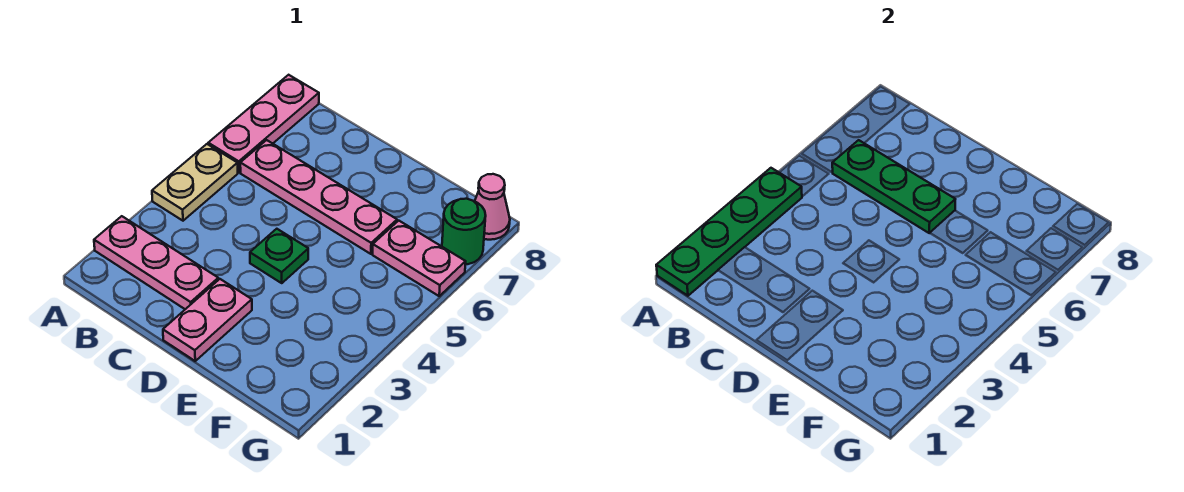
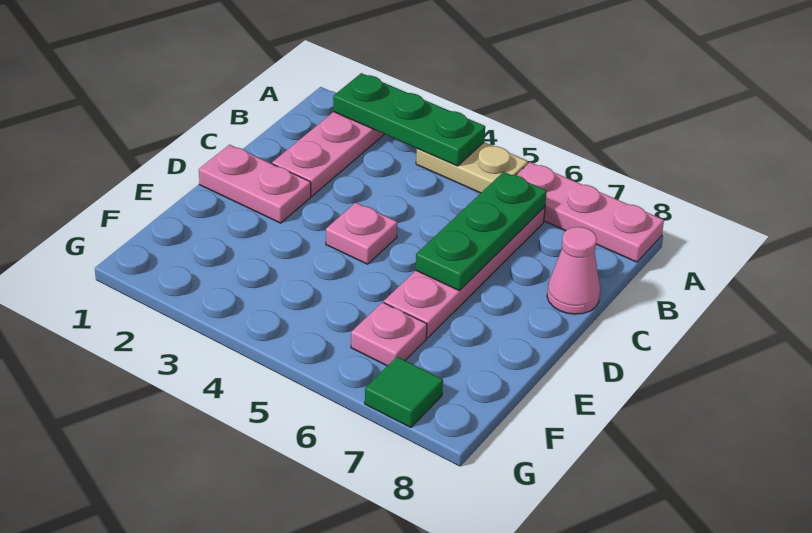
green plate A1:A4 level 2 -> green plate A2:A4 level 2
green plate D4 level 1 -> pink plate D4 level 1
pink plate F6:G6 level 1 -> pink plate F6 level 1
green round brick G7 level 1 -> green tile G7 level 1
pink cone G8 level 1 -> pink cone C8 level 1

